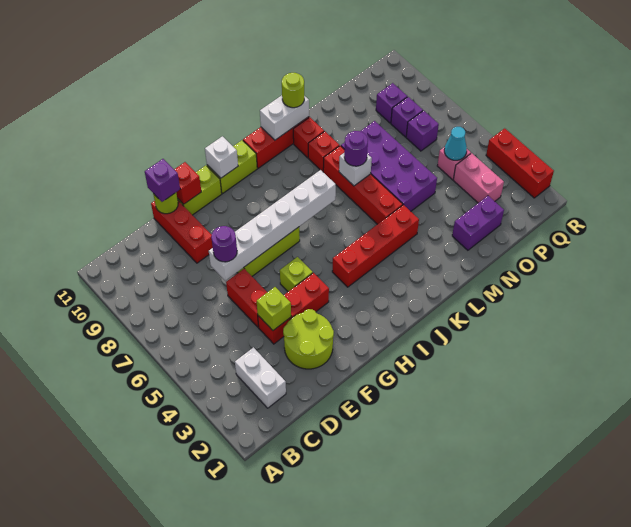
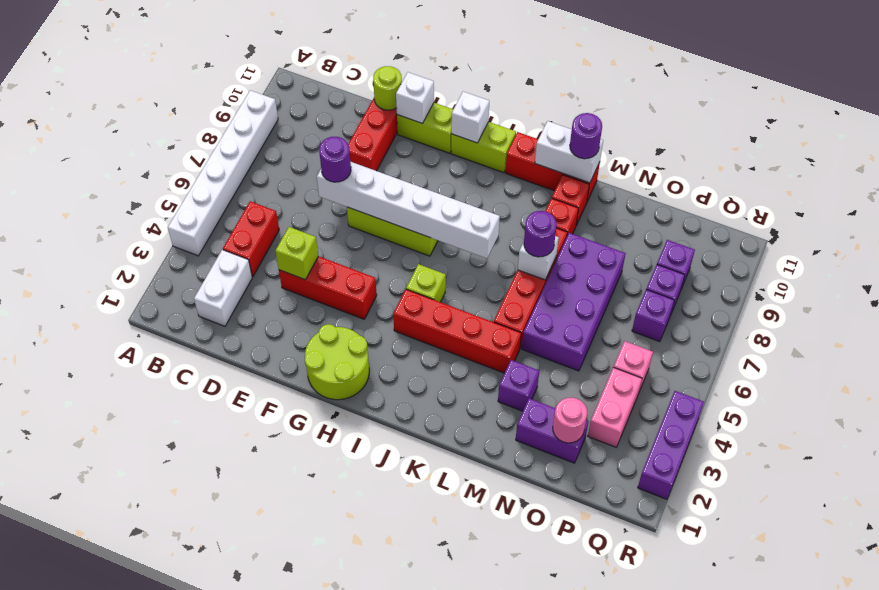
none -> white brick A4:A9 level 1
lime round brick E2:F3 level 1 -> lime round brick G1:H2 level 1
red brick E5:E6 level 1 -> red brick C4:C5 level 1
purple brick E11 level 3 -> purple brick M3 level 1
red brick F11 level 2 -> white brick F11 level 2
lime brick G5 level 1 -> lime brick I5 level 1
lime round brick L11 level 3 -> purple round brick L11 level 3
none -> pink round brick O2 level 2
cyan cone P5 level 2 -> none
red brick R2:R4 level 1 -> purple brick R2:R4 level 1

